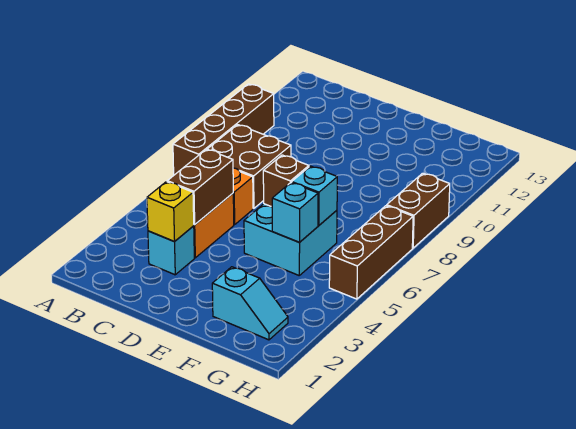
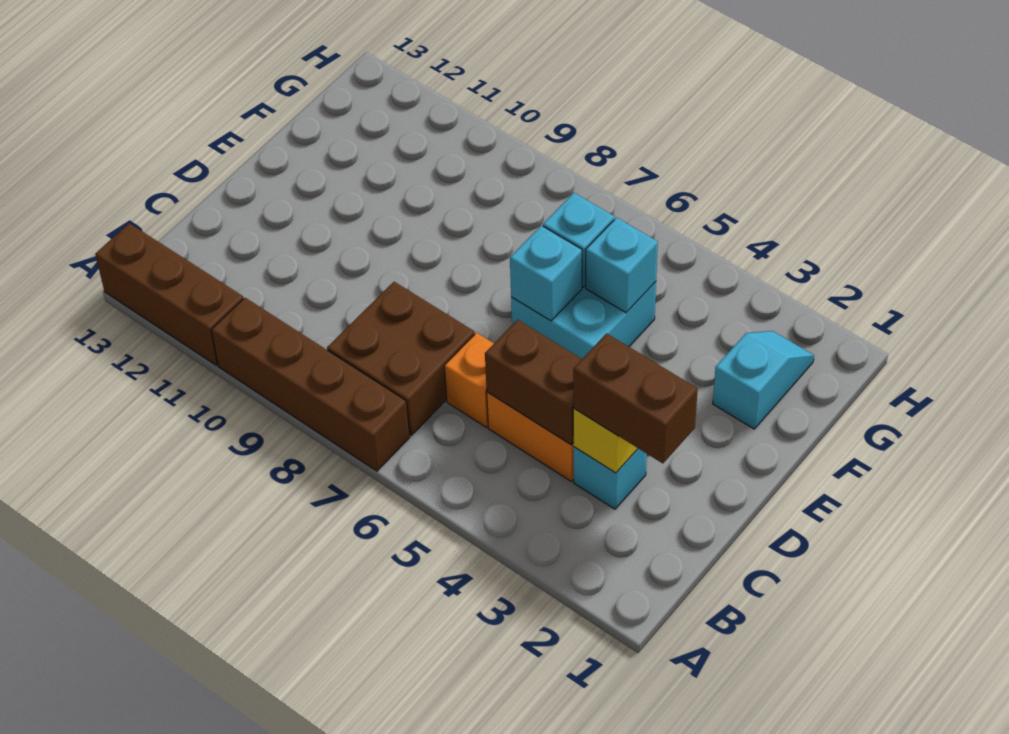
brown brick E6 level 2 -> cyan brick E6 level 2
brown brick H5:H7 level 1 -> brown brick A11:A13 level 1
brown brick H8:H9 level 1 -> brown brick C2:C3 level 3

